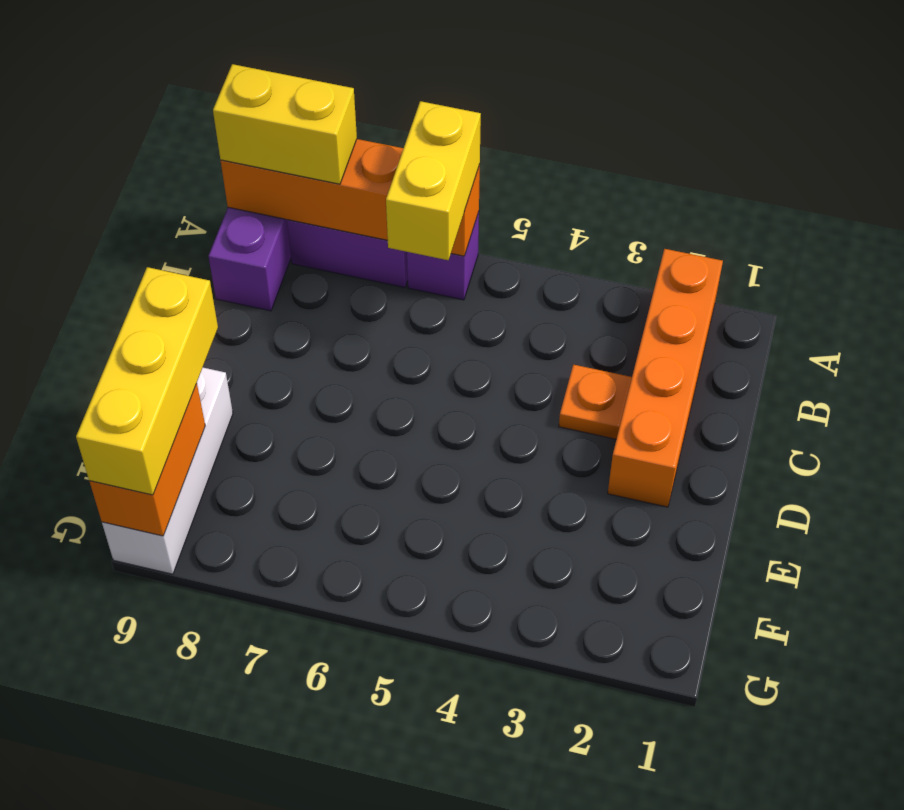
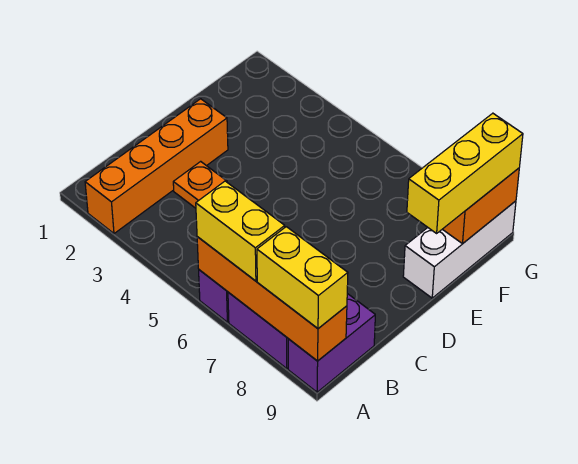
yellow brick A6:B6 level 3 -> yellow brick A6:A7 level 3

